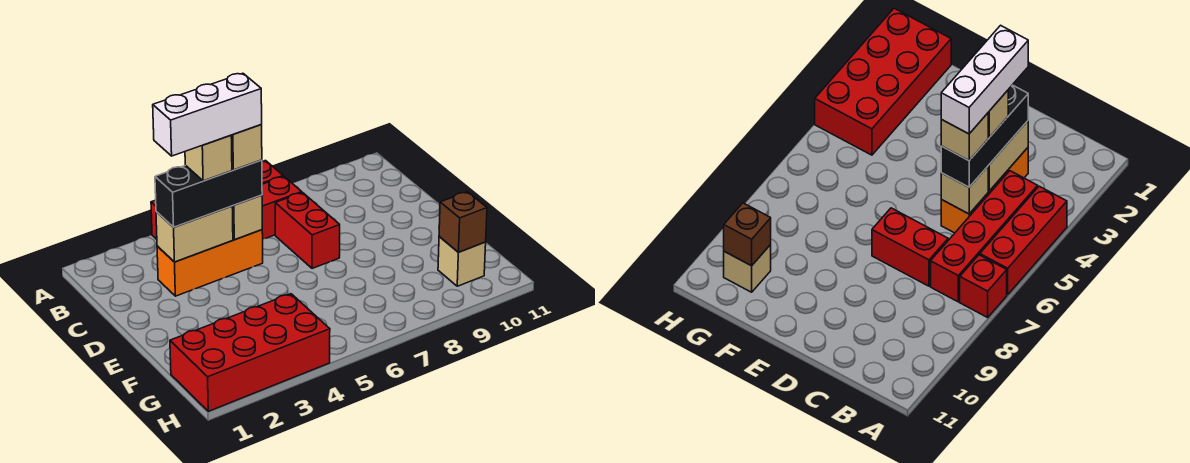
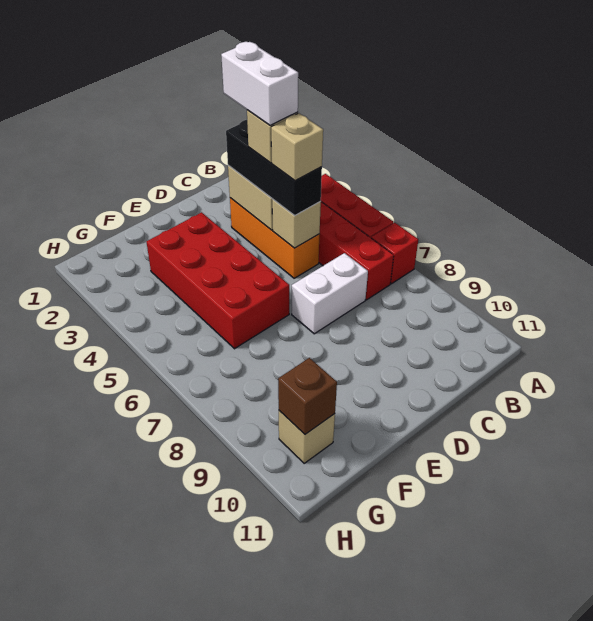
white brick C3:C5 level 5 -> white brick C3:C4 level 5
red brick C7:D7 level 1 -> white brick C7:D7 level 1
red brick G1:H4 level 1 -> red brick E3:F6 level 1

